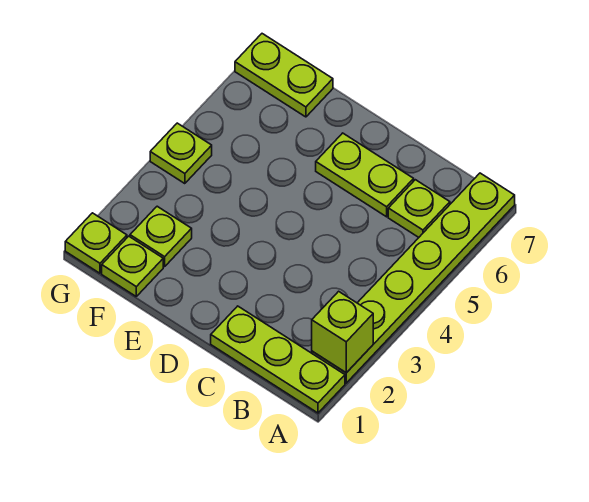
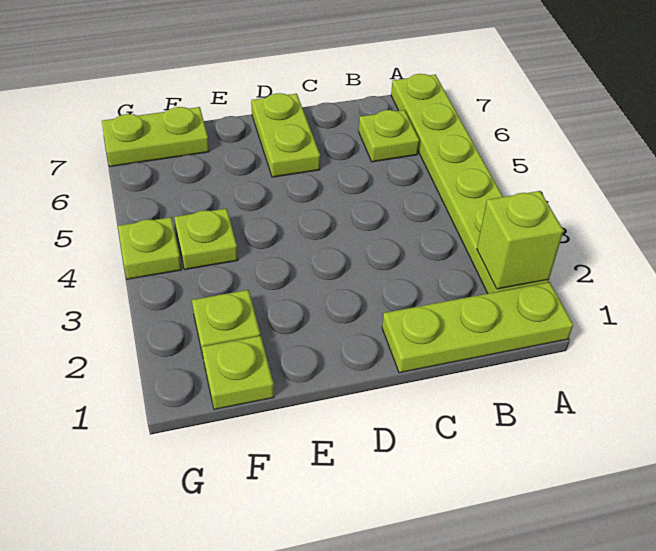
lime plate C6:D6 level 1 -> lime plate D6:D7 level 1
lime plate G1 level 1 -> lime plate F4 level 1

